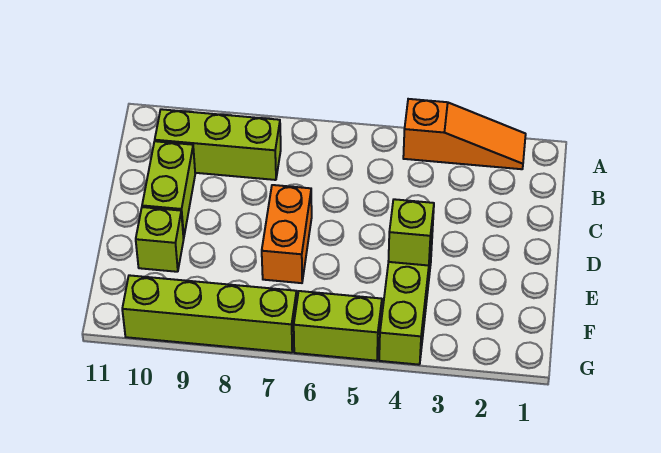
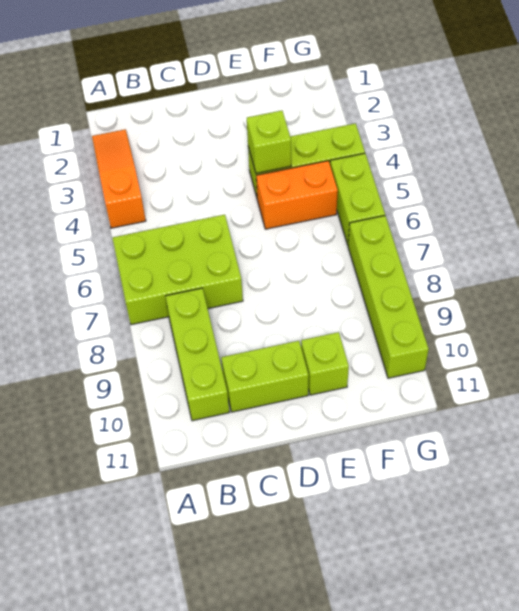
none -> lime brick A6:C7 level 1
orange brick D7:E7 level 1 -> orange brick E5:F5 level 1

